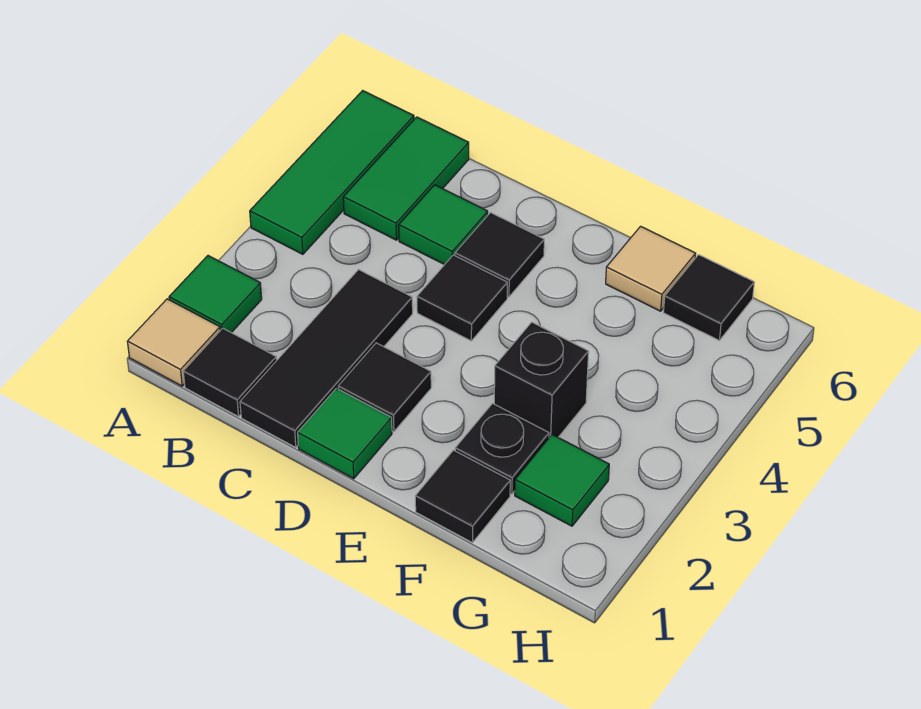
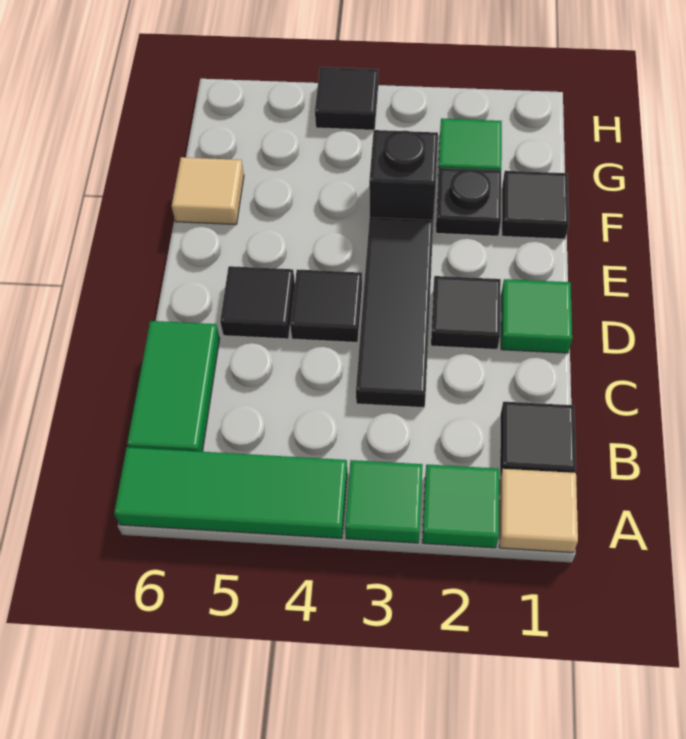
green tile B5:B6 level 1 -> green tile B6:C6 level 1
black tile C1:C3 level 1 -> black tile C3:E3 level 1
green tile C5 level 1 -> green tile A3 level 1
black tile G6 level 1 -> black tile H4 level 1

